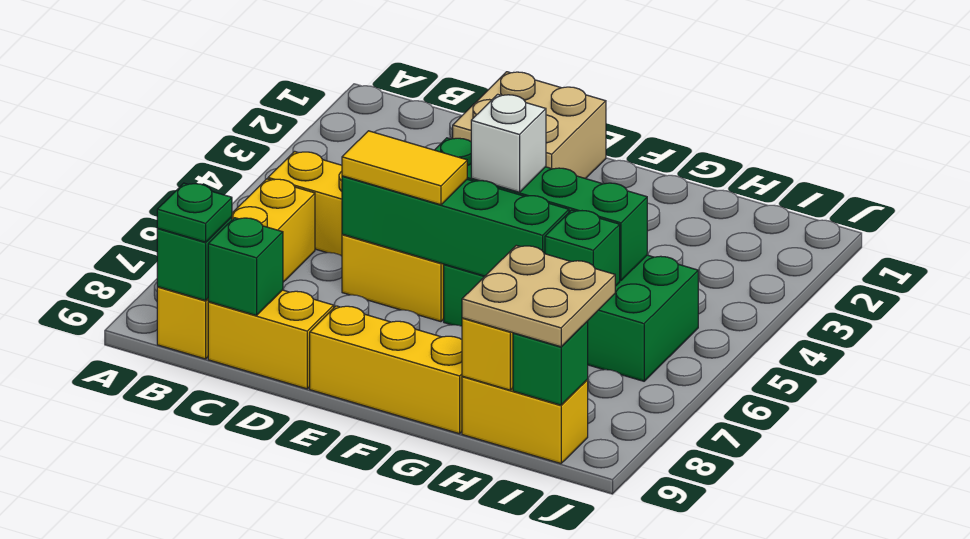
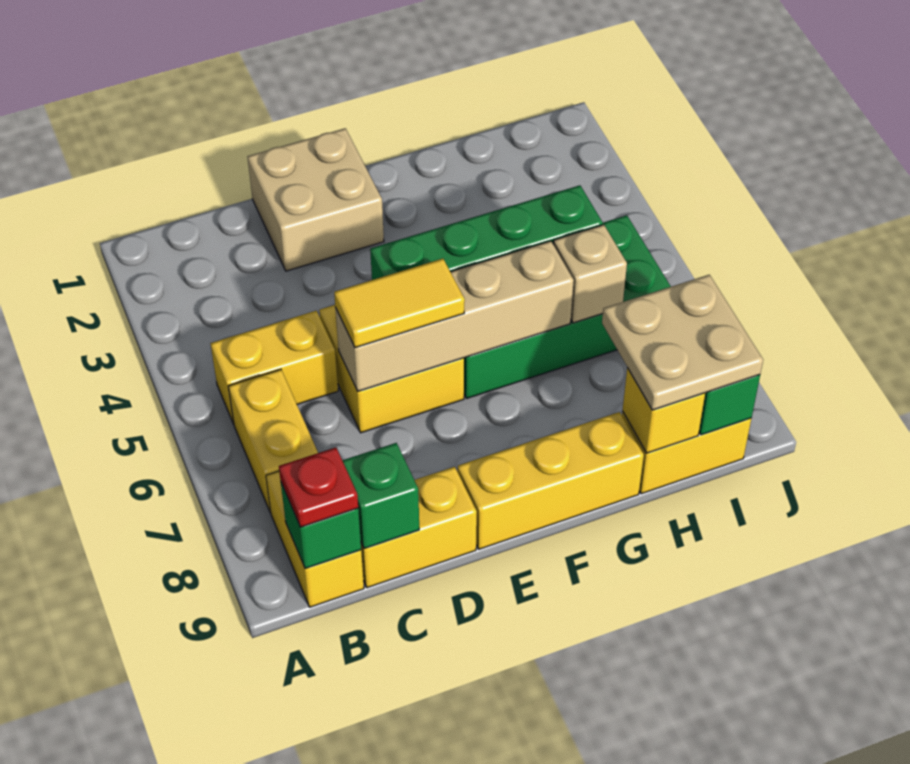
green plate B9 level 3 -> red plate B9 level 3
green brick D6:G6 level 2 -> tan brick D6:G6 level 2
white brick F5 level 3 -> none
green brick H6 level 2 -> tan brick H6 level 2

